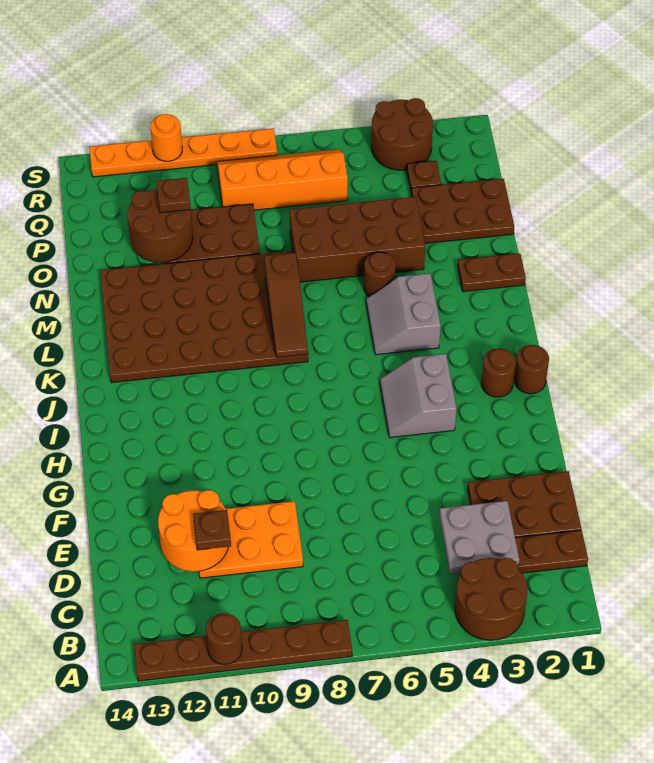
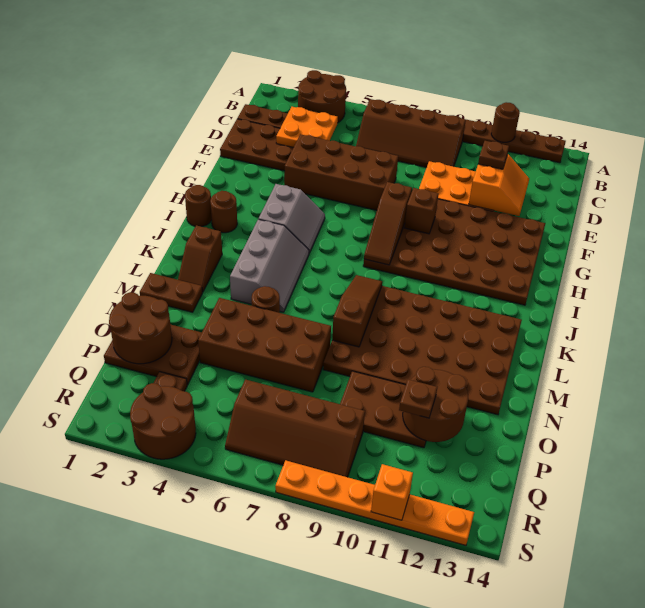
none -> brown slope B6:C9 level 1 top B
grey plate C3:D4 level 2 -> orange plate C3:D4 level 2
orange round brick D11:E12 level 2 -> orange slope D11:E12 level 2 top 11
none -> brown brick E4:F7 level 1
none -> brown plate F8:I13 level 1
none -> brown slope G8:I8 level 2 top G
none -> brown brick G9 level 2
none -> brown slope K2:L2 level 1 top K
grey slope K4:L5 level 1 top 4 -> grey slope J4:L5 level 1 top 4
none -> brown round brick O1:P2 level 2
orange slope Q6:R9 level 1 top Q -> brown slope Q6:R9 level 1 top Q
orange round brick S11 level 2 -> orange brick S11 level 2

